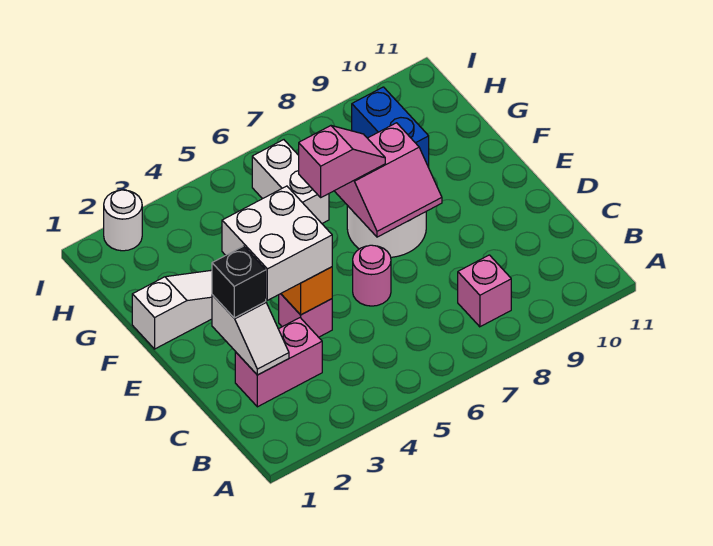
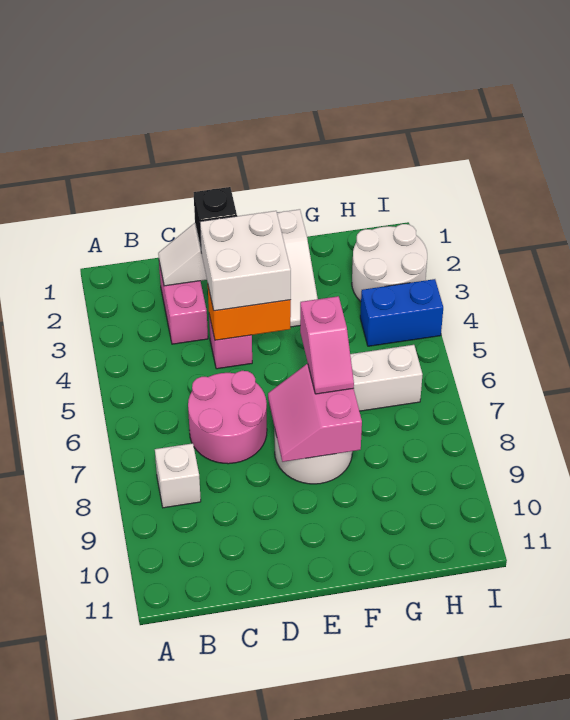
pink brick B8 level 1 -> white brick B8 level 1
pink round brick D6 level 1 -> pink round brick C6:D7 level 1
blue brick G9:H9 level 1 -> blue brick H4:I4 level 1
white round brick I2 level 1 -> white round brick H2:I3 level 1

